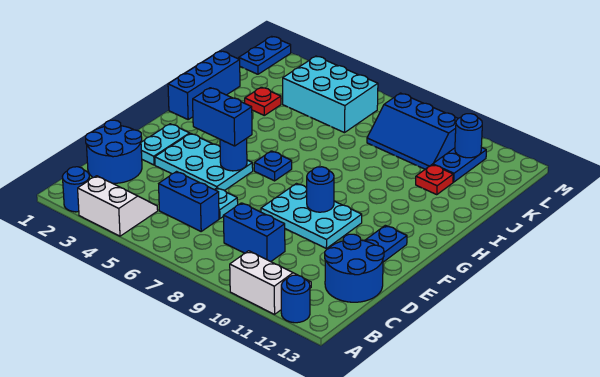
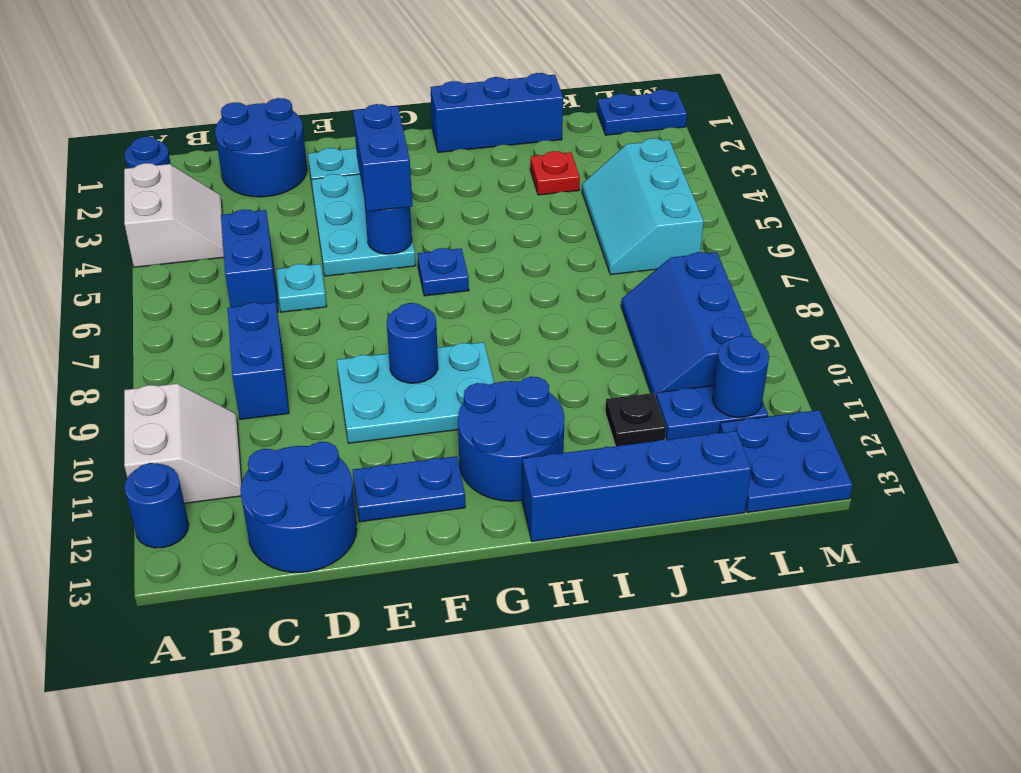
cyan plate E8:F10 level 1 -> cyan plate E9:G10 level 1
none -> blue round brick G11:H12 level 1
none -> blue brick H13:K13 level 1
red plate J11 level 1 -> black plate J11 level 1
cyan brick K4:L6 level 1 -> cyan slope K4:L6 level 1 top L
none -> blue plate L12:M13 level 1

